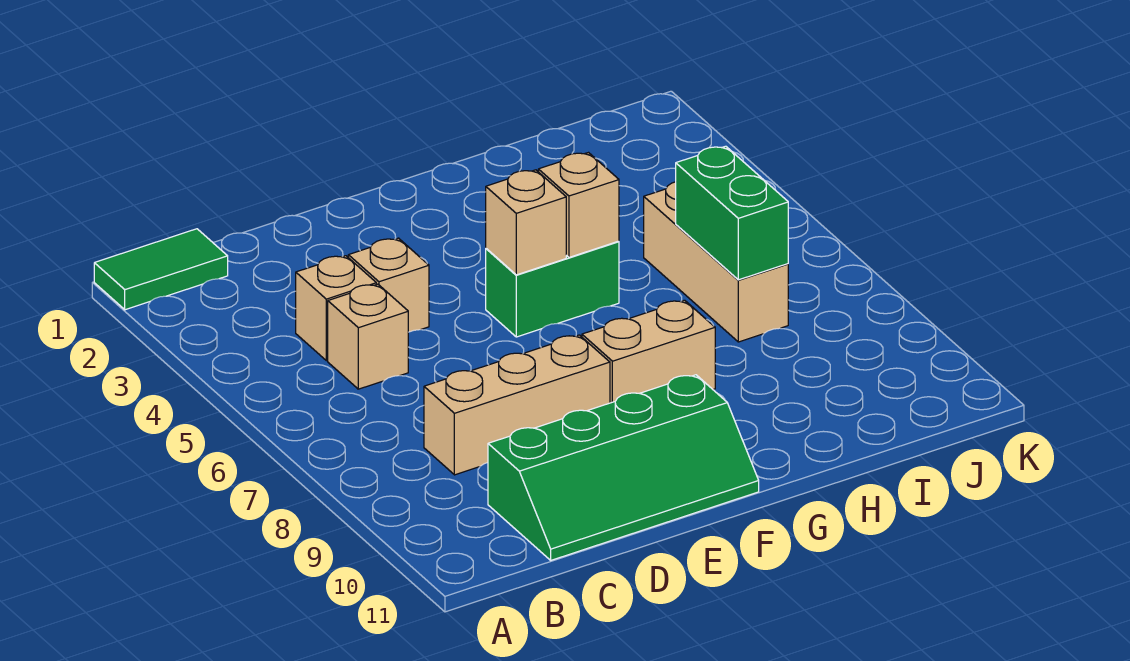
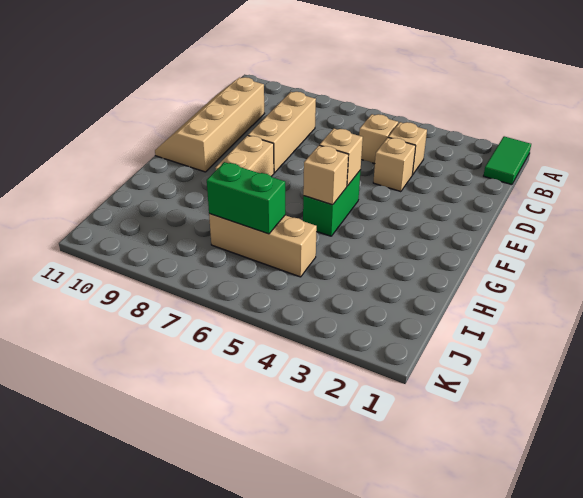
green slope C10:F11 level 1 top 10 -> tan slope C10:F11 level 1 top 10

